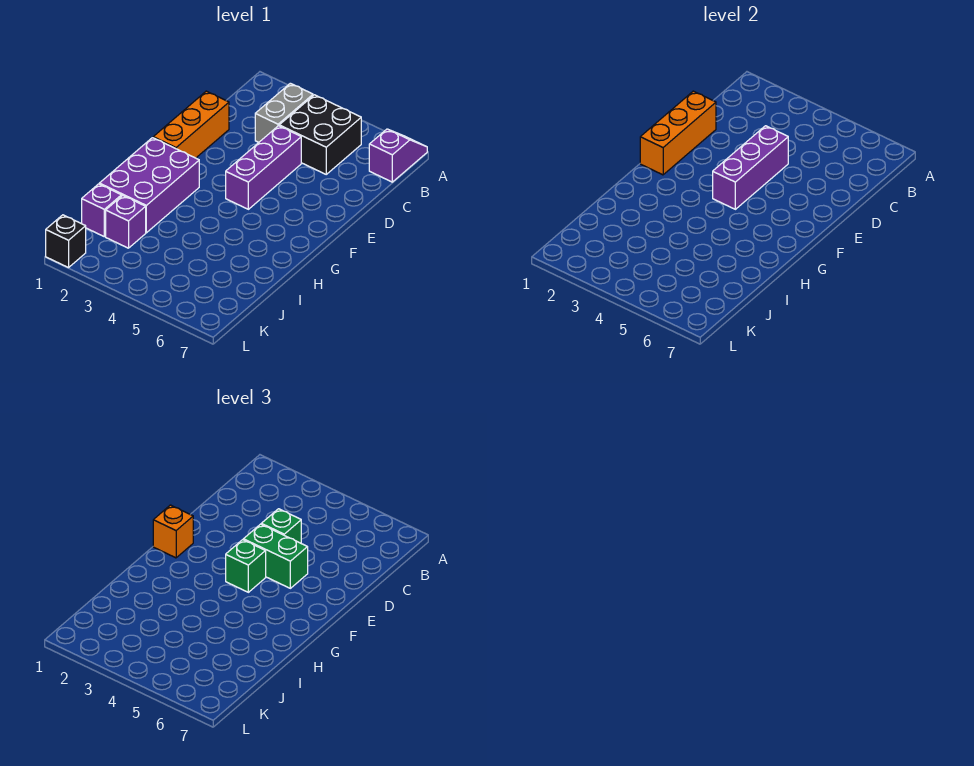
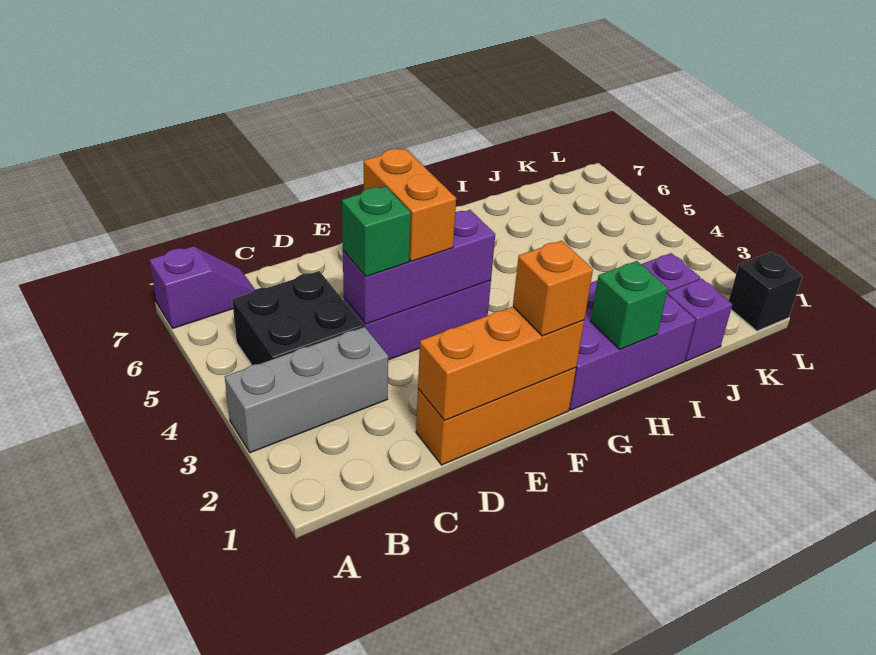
purple slope A7:B7 level 1 top B -> purple slope A7:B7 level 1 top A
grey brick B3:C3 level 1 -> grey brick A3:C3 level 1
green brick E4:E5 level 3 -> orange brick E4:E5 level 3
green brick F4 level 3 -> green brick H1 level 2

